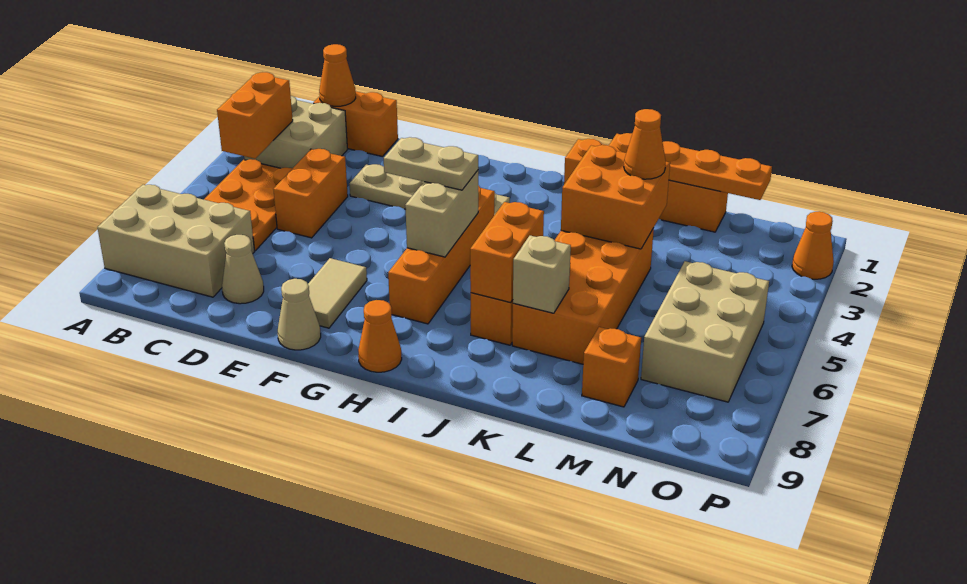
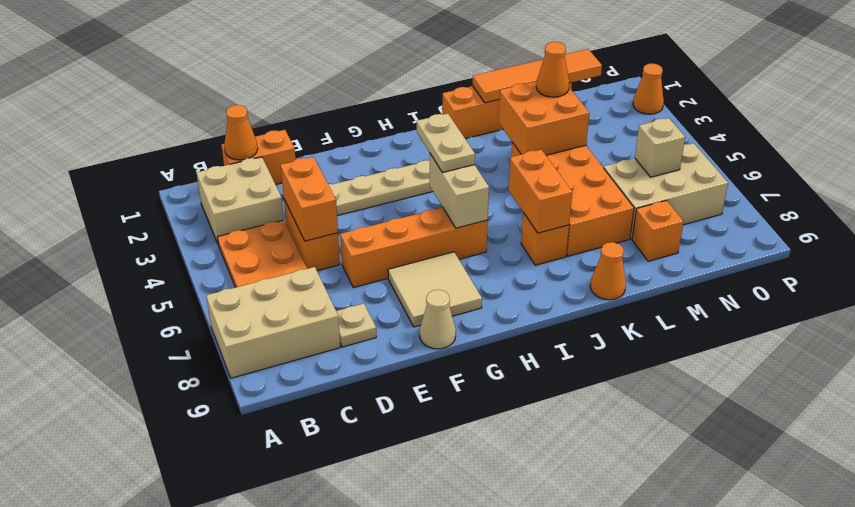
orange brick B3:B4 level 2 -> orange brick D4:D5 level 2
tan cone D8 level 1 -> tan plate D8 level 1
tan tile F7:F8 level 1 -> tan tile F7:G8 level 1
tan plate G5:H5 level 3 -> tan plate H4:H5 level 3
orange brick H4:H7 level 1 -> orange brick E6:H6 level 1
orange cone H9 level 1 -> orange cone K9 level 1
orange plate K1:N1 level 2 -> orange tile K1:N1 level 2
tan brick K7 level 2 -> tan brick N6 level 2
tan brick N5:O7 level 1 -> tan brick M6:O7 level 1

